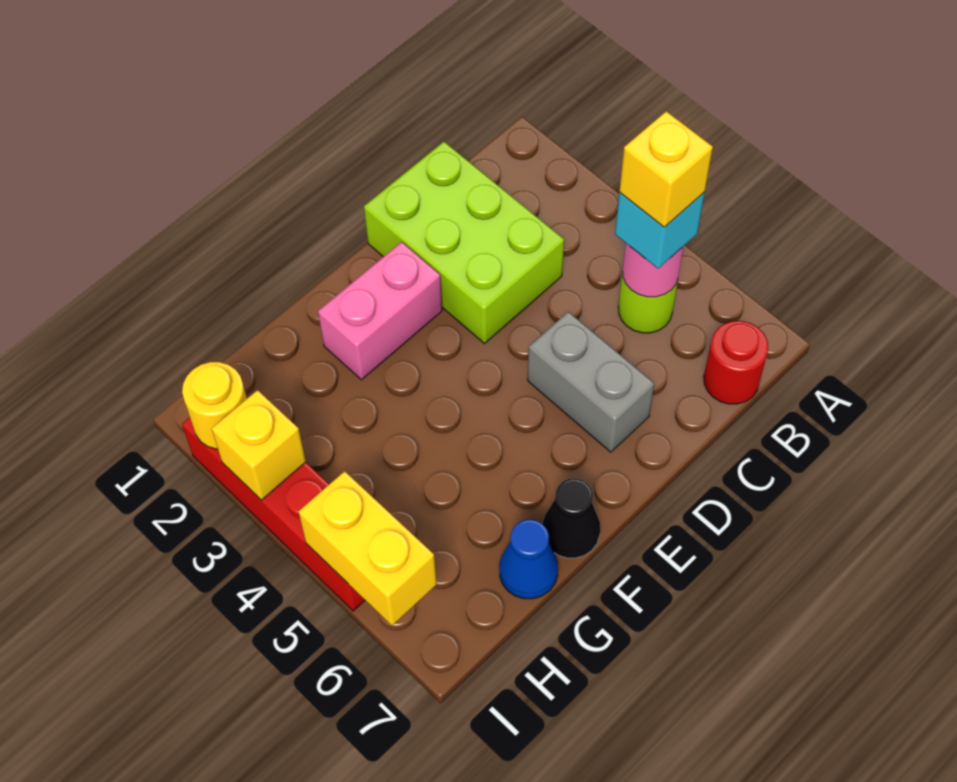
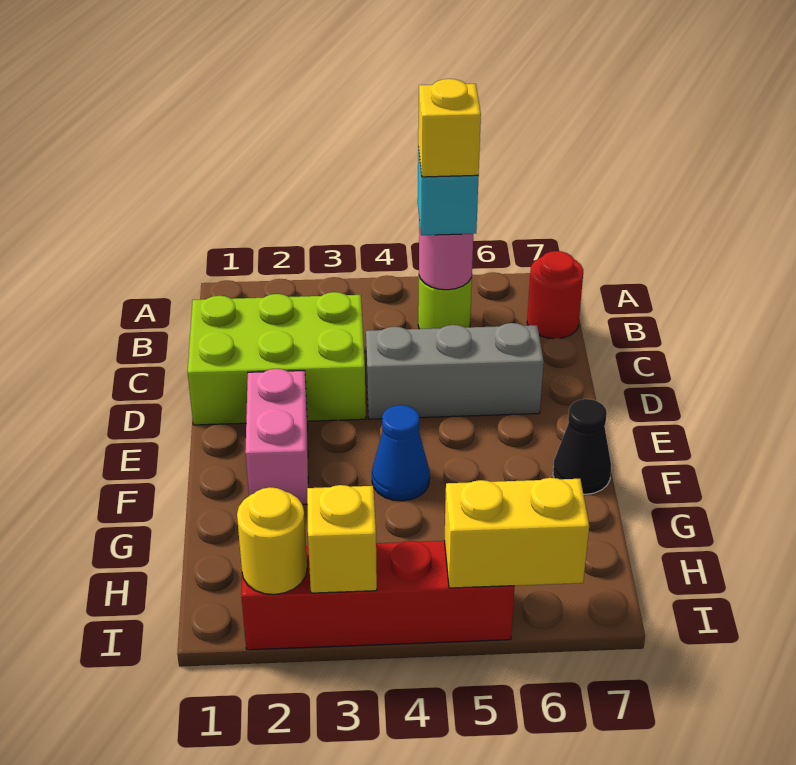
grey brick D5:D6 level 1 -> grey brick D4:D6 level 1
blue cone G7 level 1 -> blue cone F4 level 1

